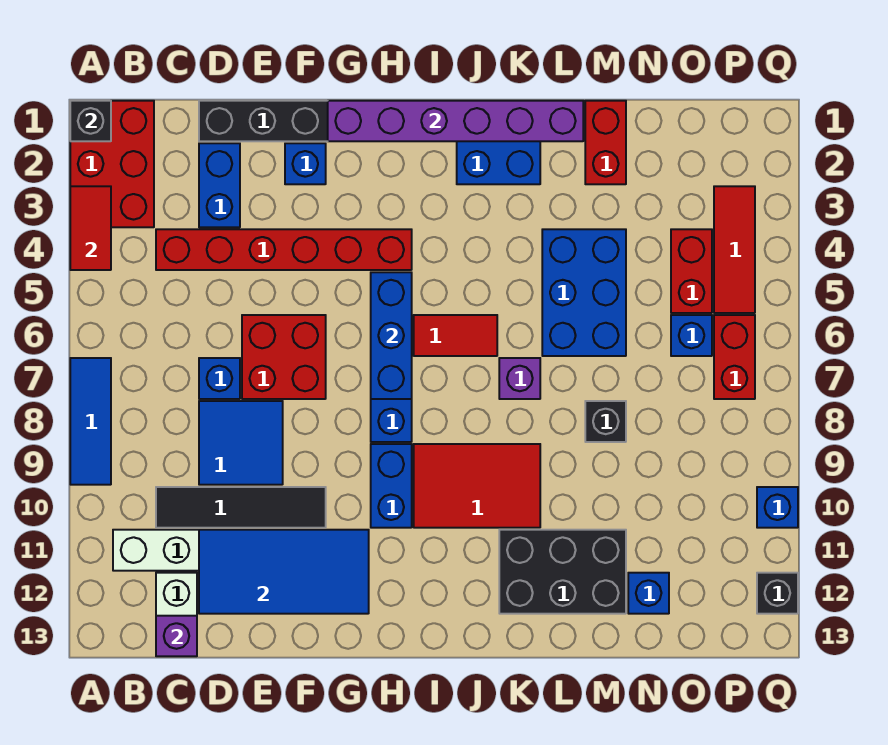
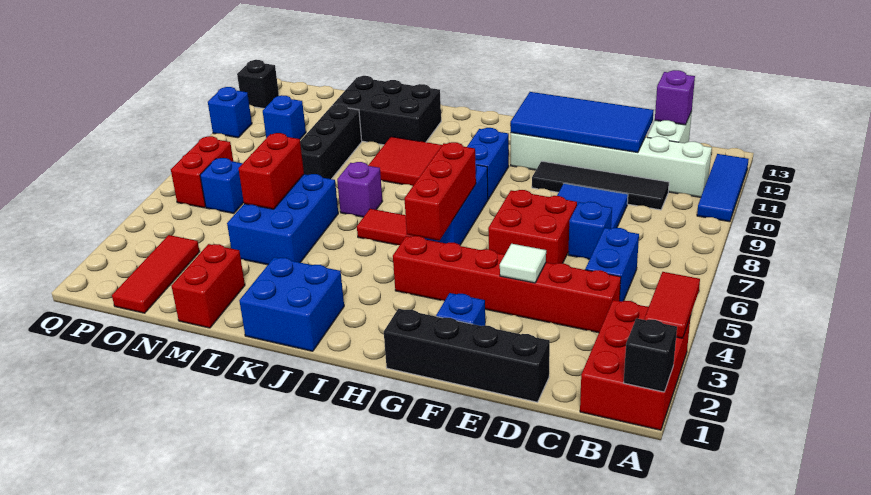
blue tile A7:A9 level 1 -> blue tile A10:A12 level 1
blue brick D2:D3 level 1 -> blue brick C5:C6 level 1
none -> white tile E4 level 2
purple brick G1:L1 level 2 -> none
blue brick H5:H7 level 2 -> red brick H5:H7 level 2
black brick M8 level 1 -> black brick M8:M10 level 1
blue brick N12 level 1 -> blue brick O10 level 1
red brick O4:O5 level 1 -> red brick M5:M6 level 2
red tile P3:P5 level 1 -> red tile O1:O3 level 1

